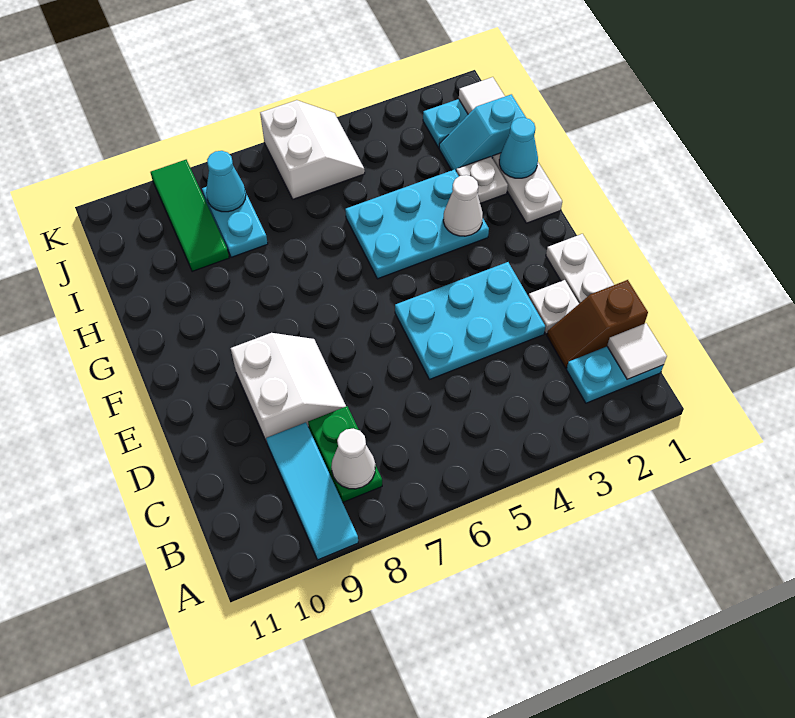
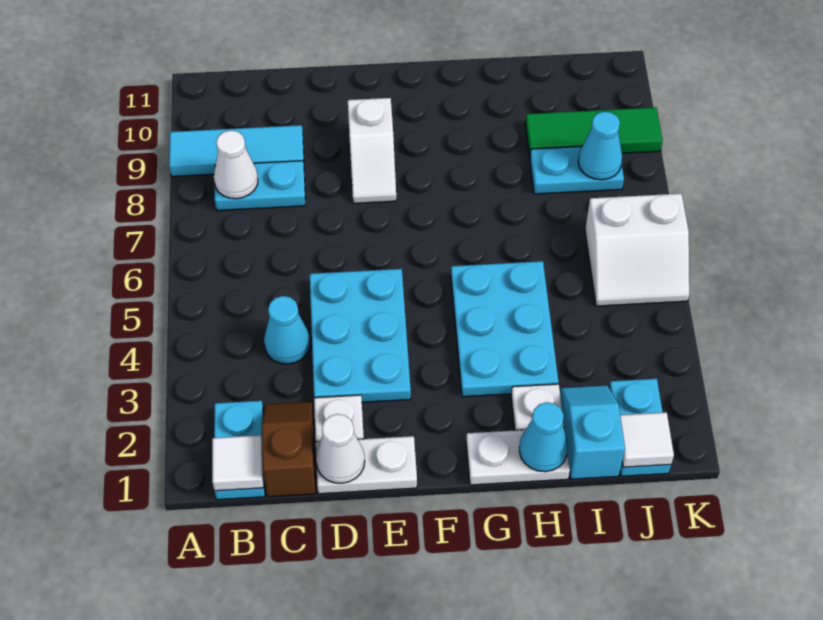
green plate B8:C8 level 1 -> cyan plate B8:C8 level 1
none -> cyan cone C4 level 1
white slope D8:E9 level 1 top 9 -> white slope E8:E9 level 1 top 9
white cone G3 level 2 -> white cone D1 level 2

